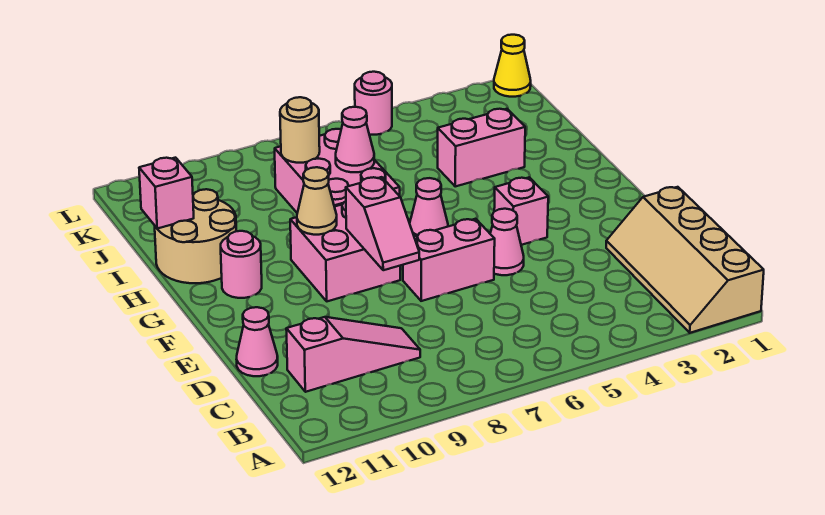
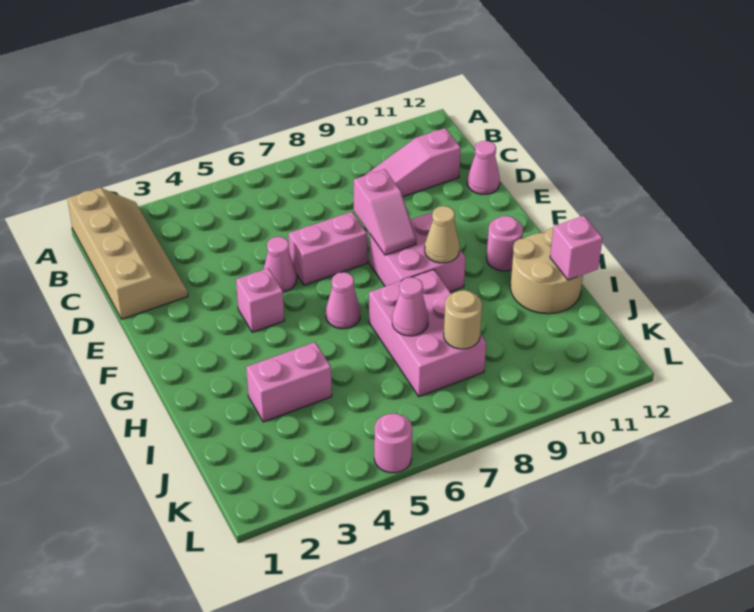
pink slope E8:F8 level 2 top F -> pink slope E8:F8 level 2 top E
yellow cone L1 level 1 -> none

